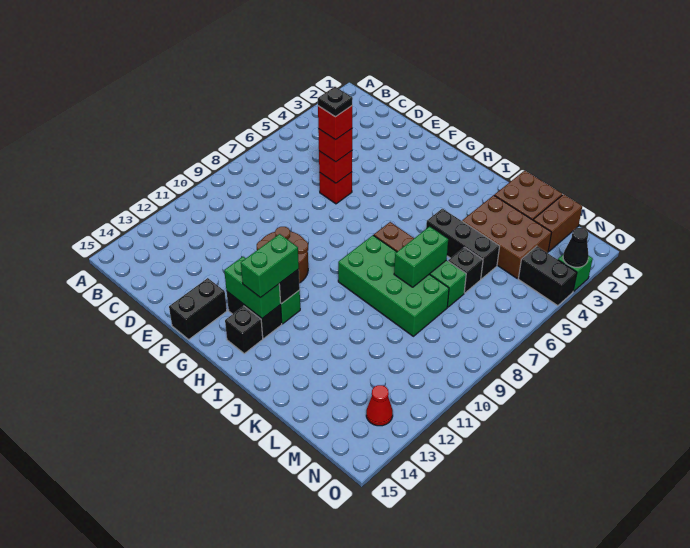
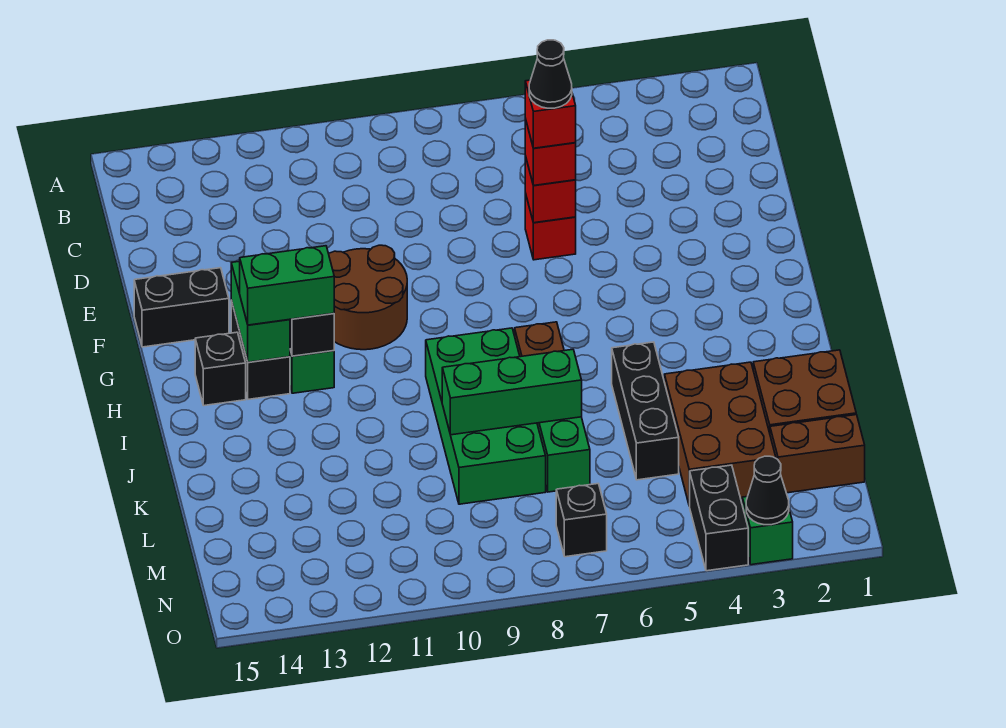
black plate E6 level 5 -> black cone E6 level 5
green brick K7:K8 level 2 -> green brick K7:K9 level 2
black brick L6 level 1 -> black brick N7 level 1
red cone N13 level 1 -> none

